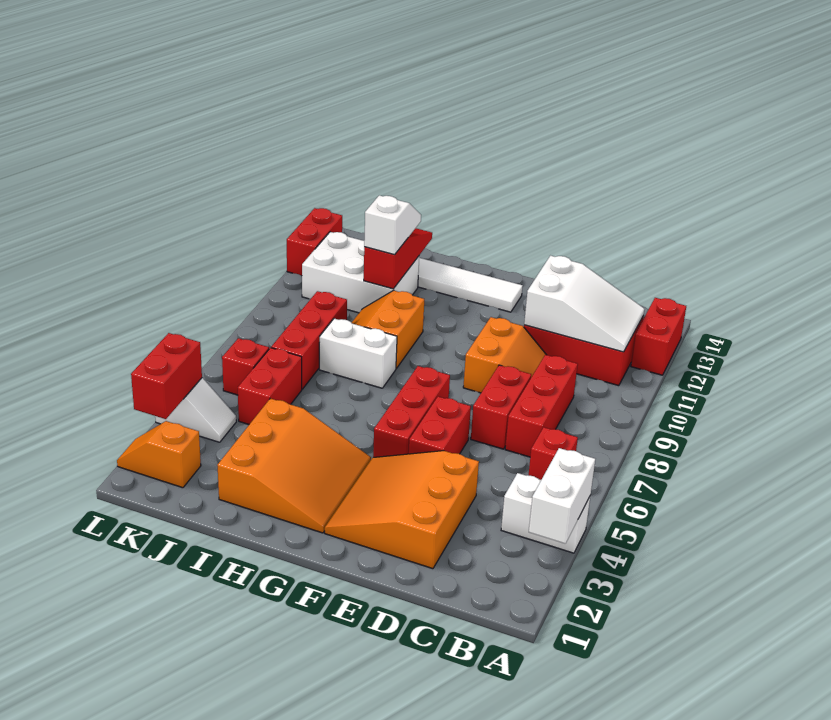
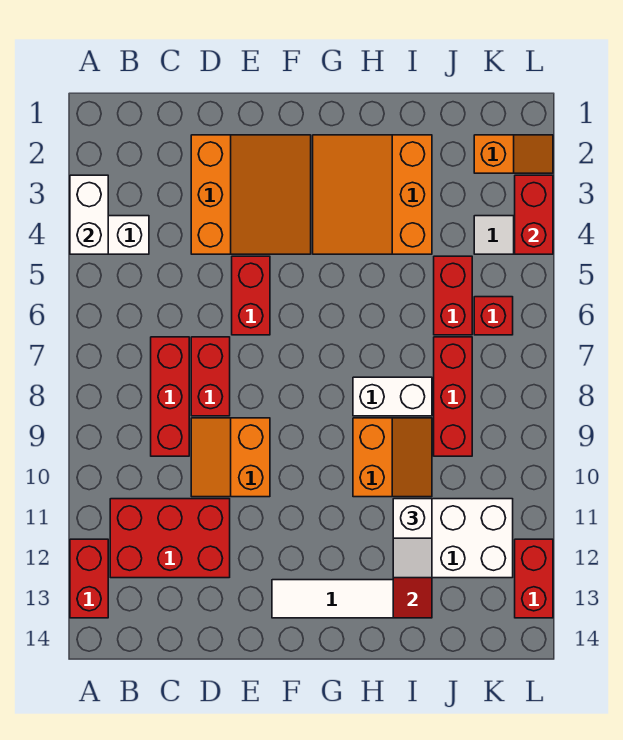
red brick B6 level 1 -> none
white slope B11:D12 level 2 top D -> none
red brick F5:F7 level 1 -> none

